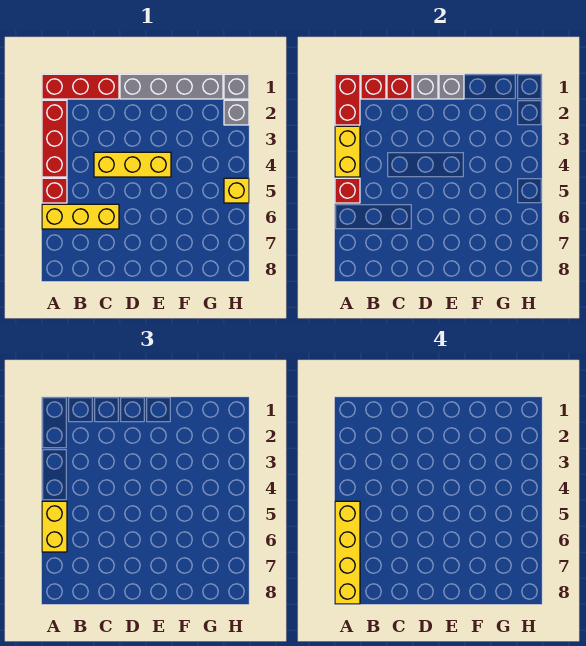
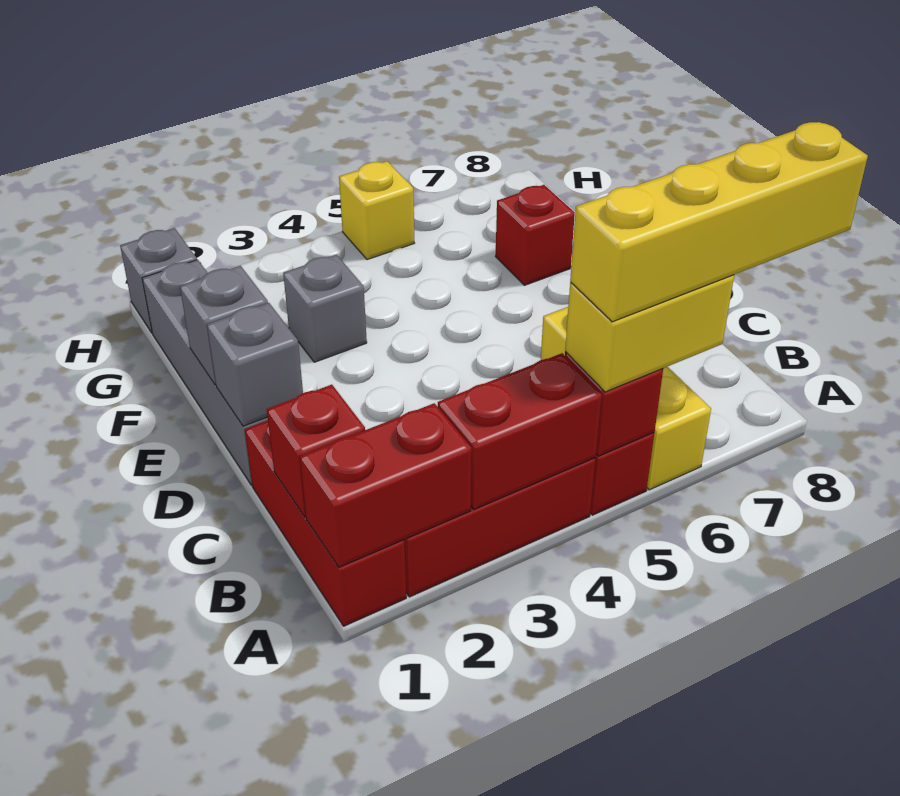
yellow brick A3:A4 level 2 -> red brick A3:A4 level 2
red brick C1 level 2 -> red brick F7 level 1
yellow brick C4:E4 level 1 -> none
grey brick H2 level 1 -> grey brick F3 level 1

